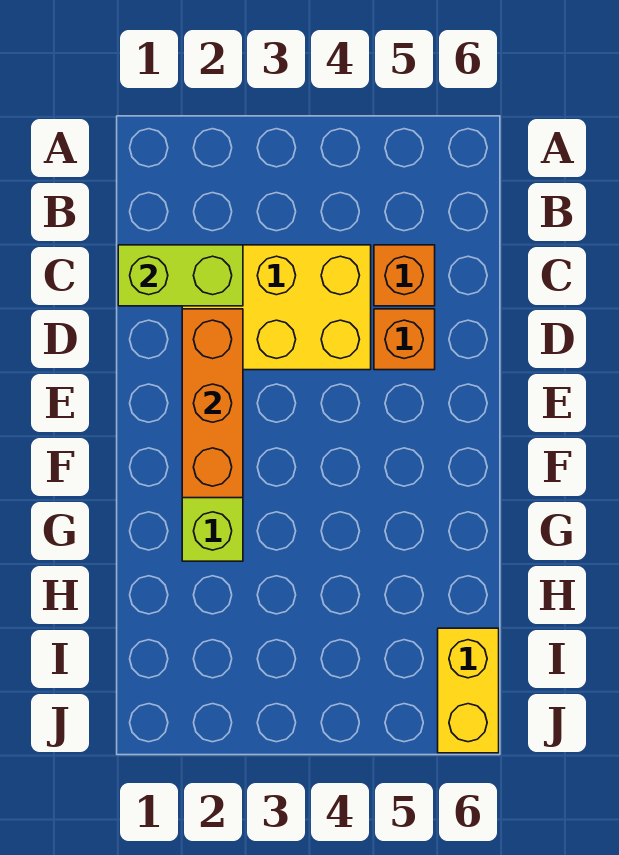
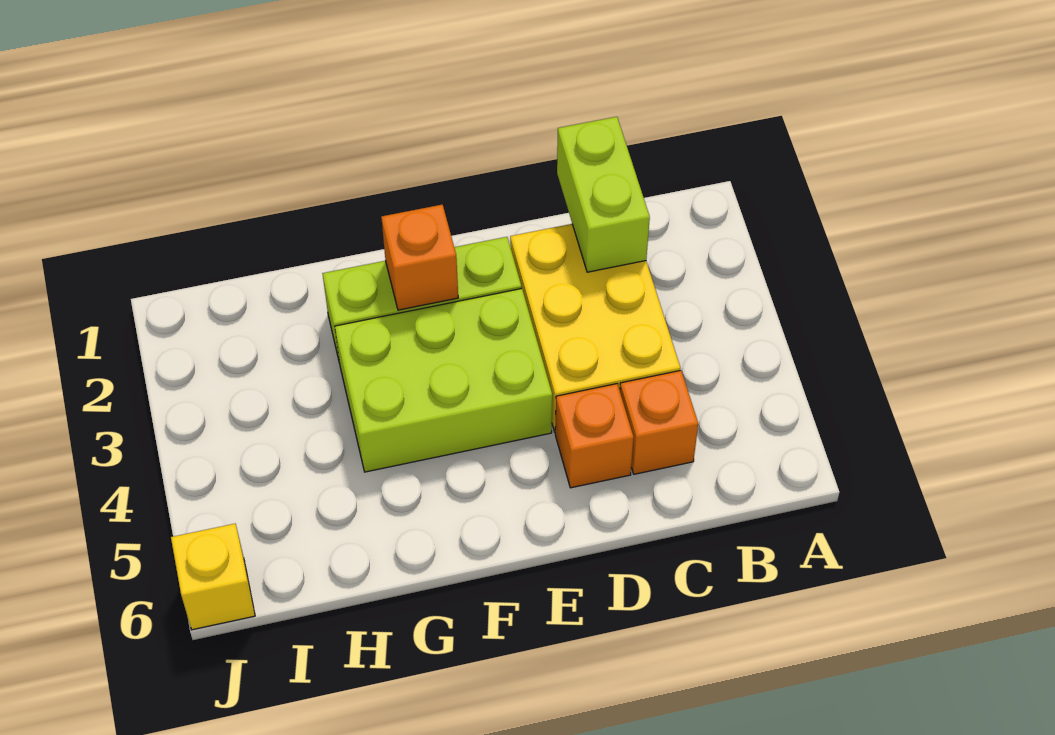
orange brick D2:F2 level 2 -> orange brick F2 level 2
none -> lime brick E3:G4 level 1
yellow brick I6:J6 level 1 -> yellow brick J6 level 1

